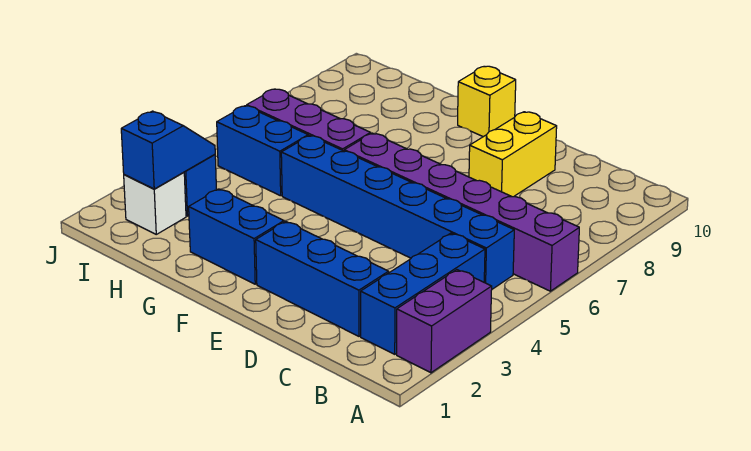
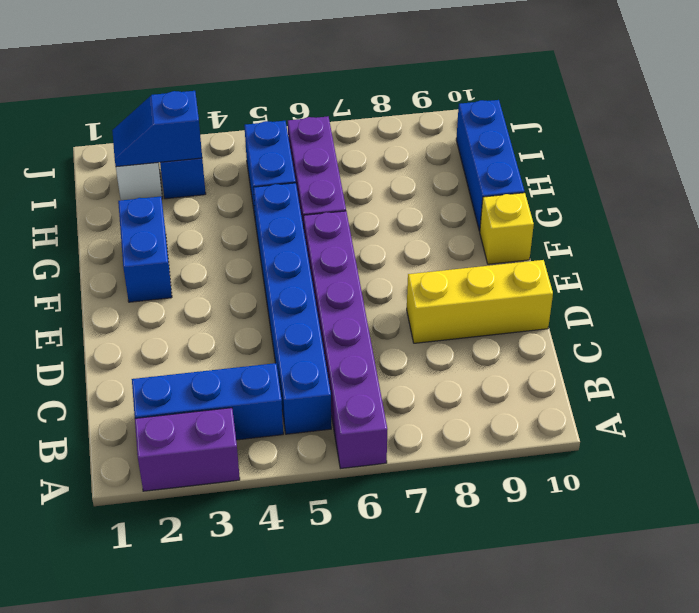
blue brick C2:E2 level 1 -> blue brick G10:I10 level 1
yellow brick D8:D9 level 1 -> yellow brick D8:D10 level 1
blue slope I2:I3 level 2 top 2 -> blue slope I2:I3 level 2 top 3

